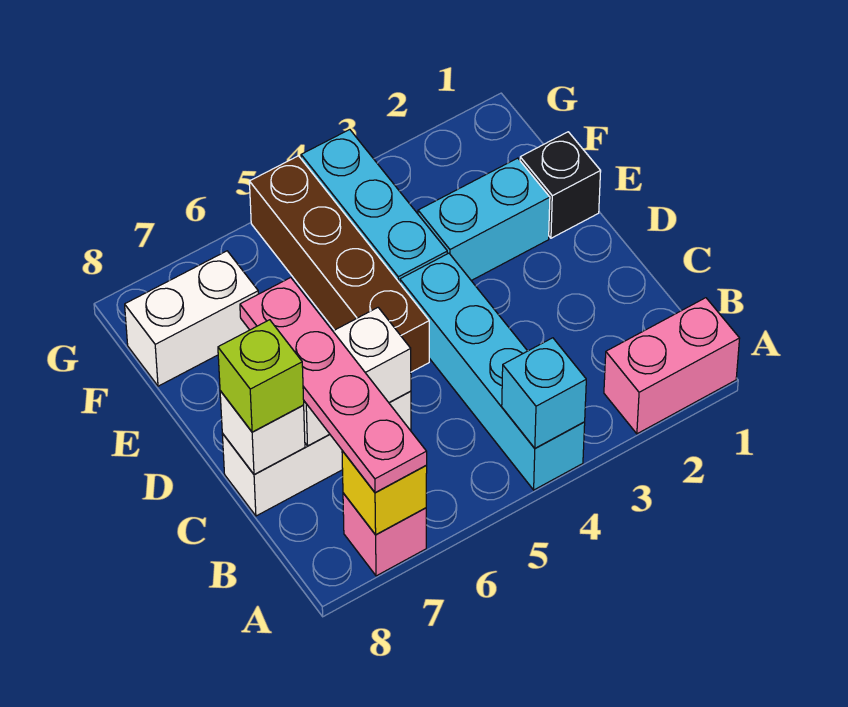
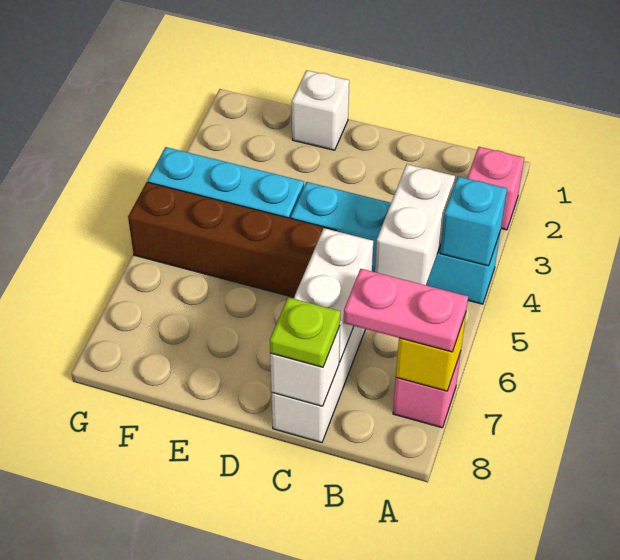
pink brick A1:A2 level 1 -> pink brick A2 level 1
pink plate A7:D7 level 3 -> pink plate A7:B7 level 3
lime brick C8 level 3 -> lime plate C8 level 3
black brick E1 level 1 -> white brick E1 level 1
cyan brick E2:E3 level 1 -> none
white brick F7:F8 level 1 -> white brick B4:B5 level 2

